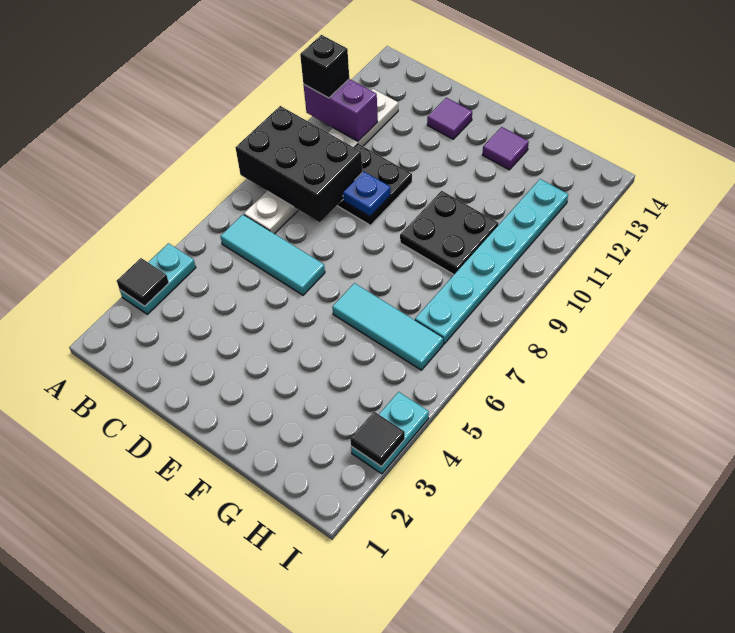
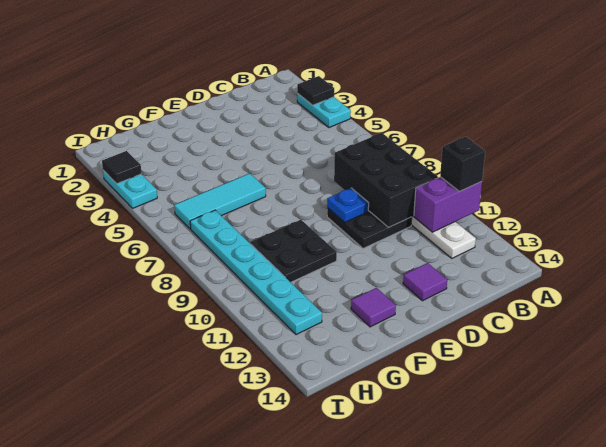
black brick A8:C9 level 2 -> black brick B8:C10 level 2
cyan tile B6:D6 level 1 -> none

